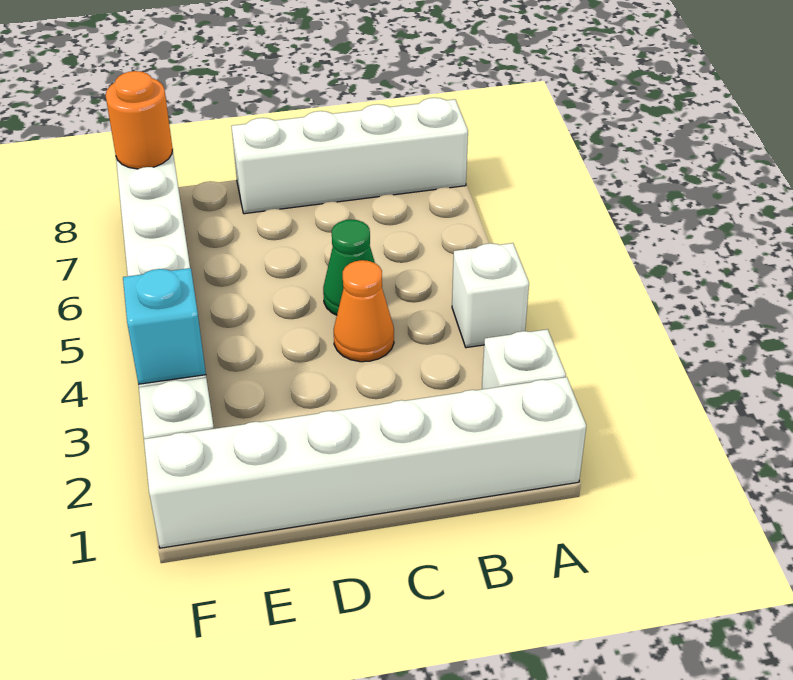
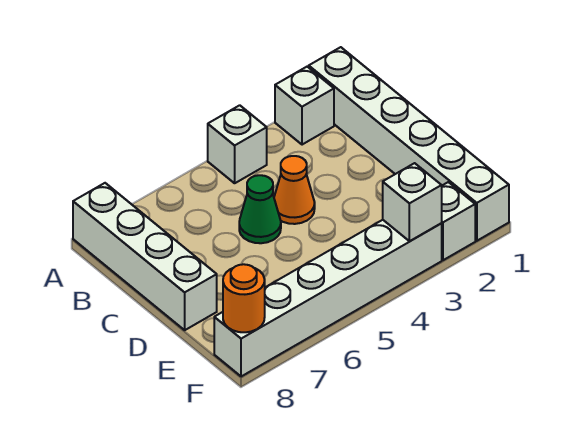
cyan brick F3 level 2 -> white brick F3 level 2

